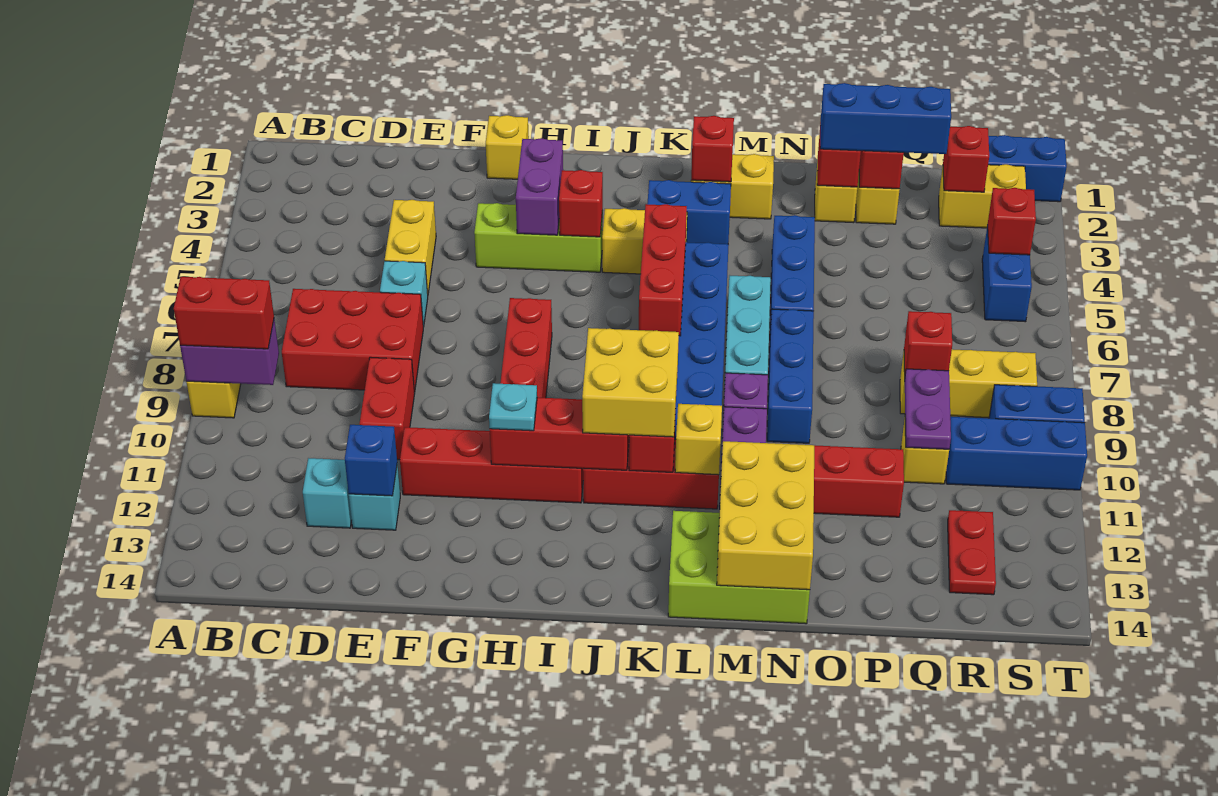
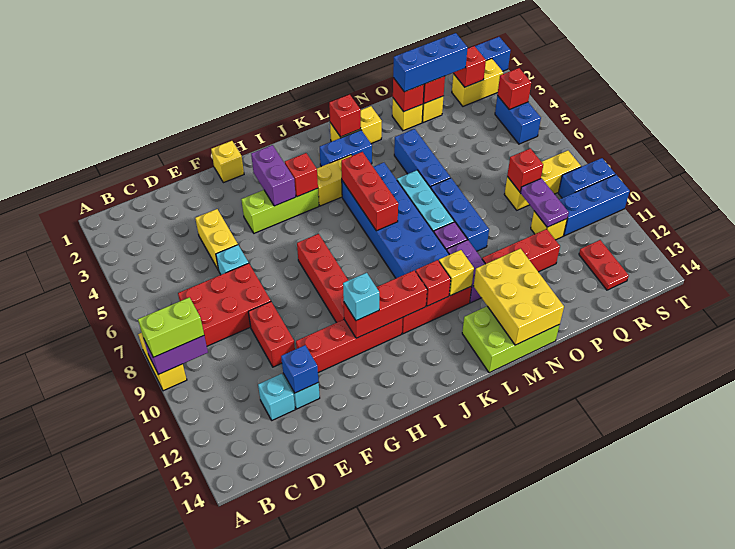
red brick A9:B9 level 3 -> lime brick A9:B9 level 3
cyan plate H11 level 3 -> cyan brick H11 level 3
yellow brick J10:K11 level 3 -> none

